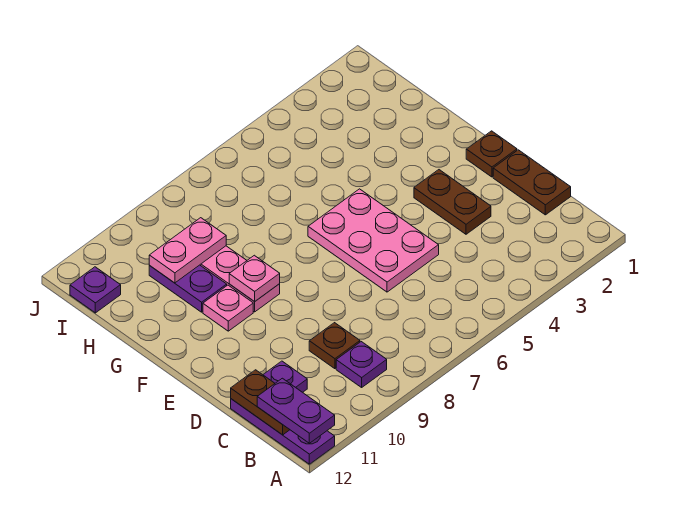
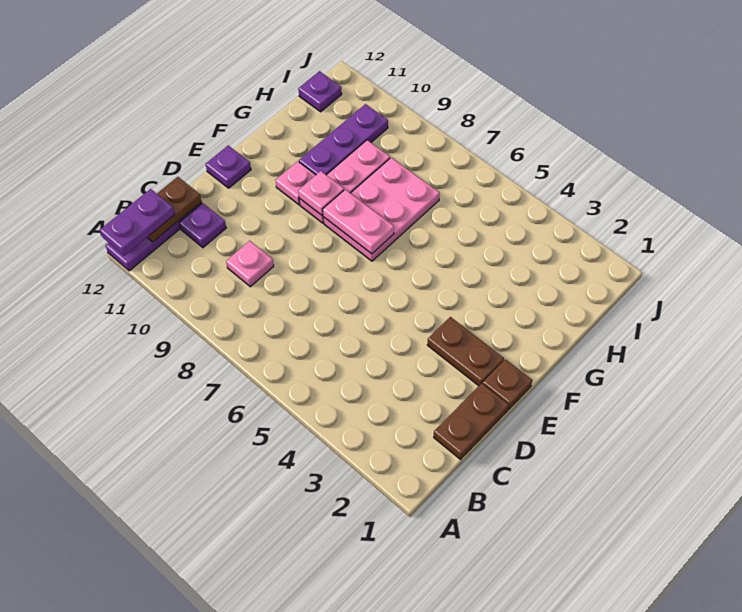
purple plate B9 level 1 -> purple plate E12 level 1
brown plate C9 level 1 -> pink plate C9 level 1
brown plate D3:E3 level 1 -> brown plate E2:E3 level 1
pink plate D5:F6 level 1 -> pink plate F7:H8 level 1
purple plate G10:H10 level 1 -> purple plate G10:I10 level 1
pink plate H9:H10 level 2 -> pink plate F7:F8 level 2

